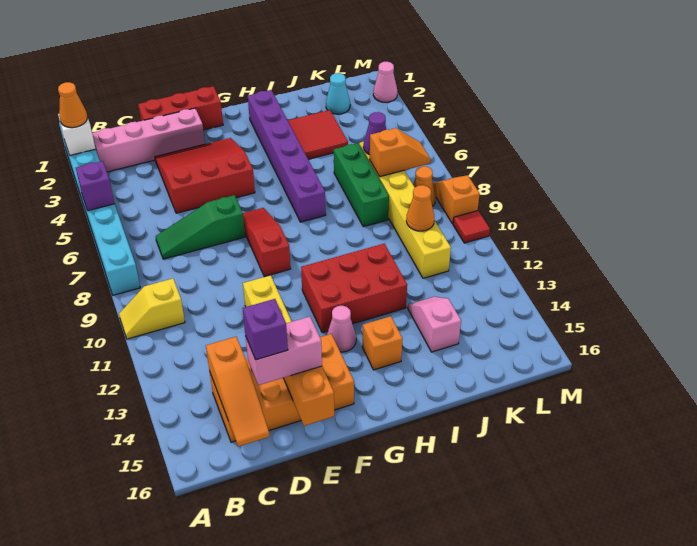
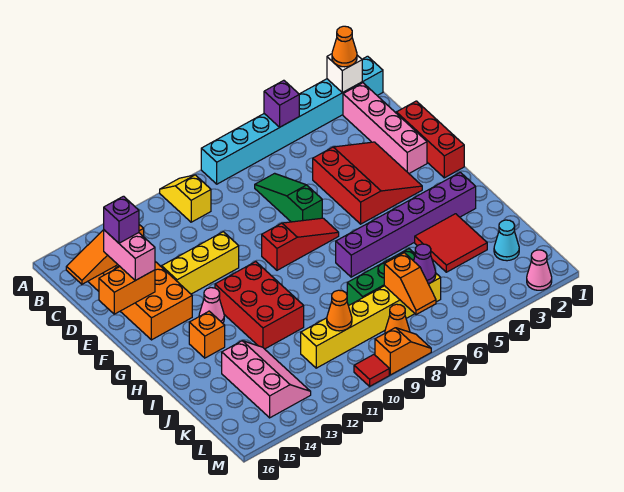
pink slope J13:J14 level 1 top 14 -> pink slope J13:L14 level 1 top 14

